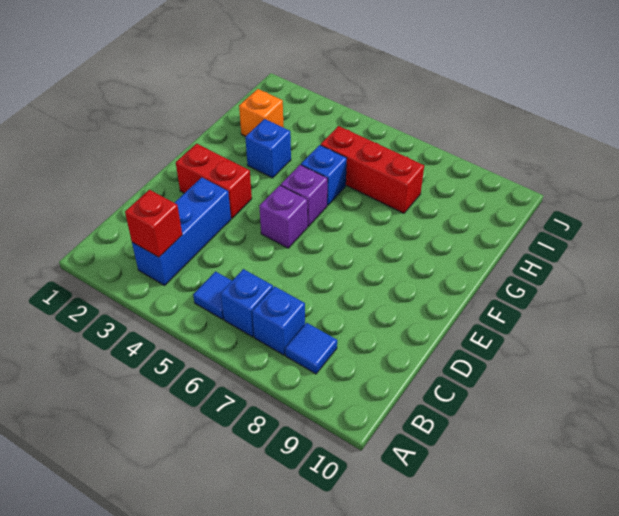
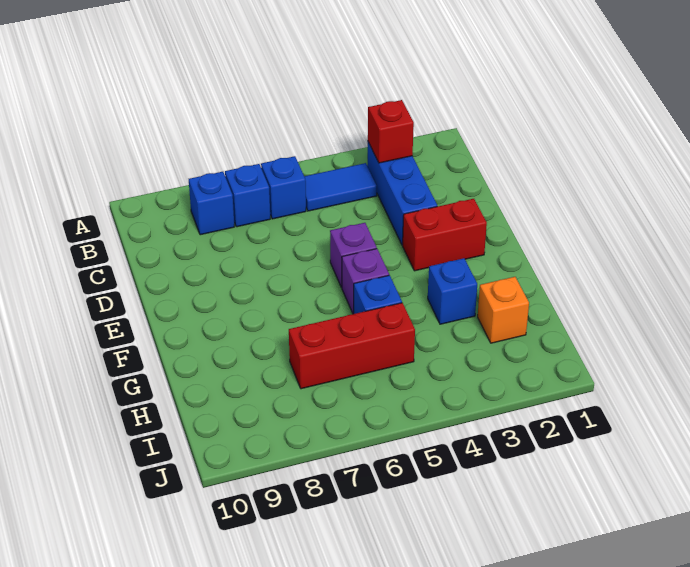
blue tile B5 level 1 -> blue tile B4:B5 level 1
blue tile B8 level 1 -> blue brick B8 level 1

